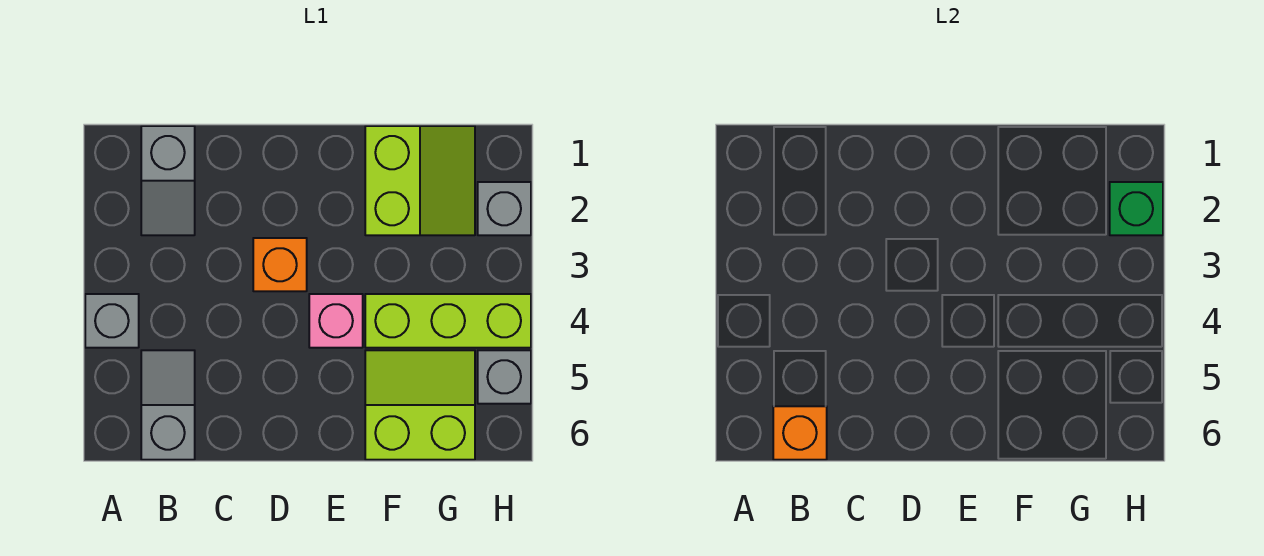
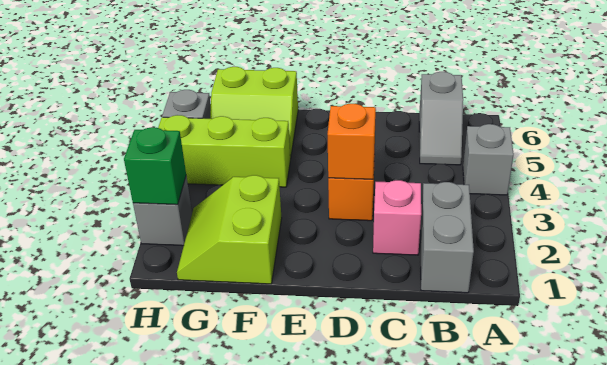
grey slope B1:B2 level 1 top 1 -> grey brick B1:B2 level 1
orange brick B6 level 2 -> orange brick D3 level 2
pink brick E4 level 1 -> pink brick C2 level 1

